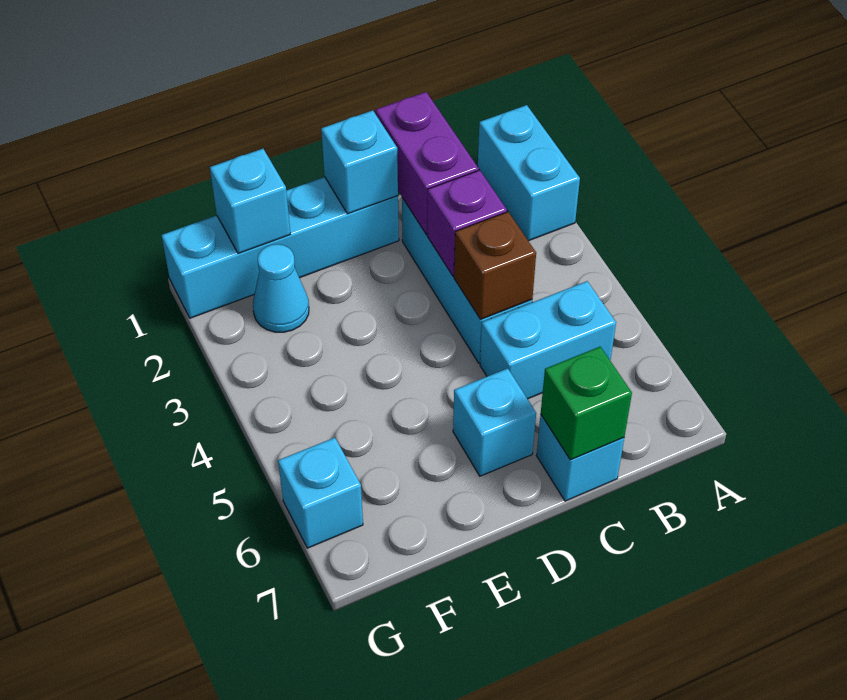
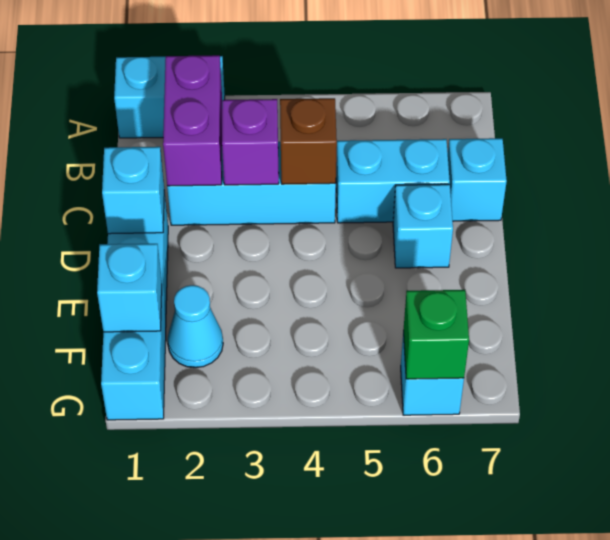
cyan brick B5:C5 level 1 -> cyan brick C5:C6 level 1
purple brick C1:C2 level 2 -> purple brick B2:C2 level 2
green brick C7 level 2 -> green brick G6 level 2

